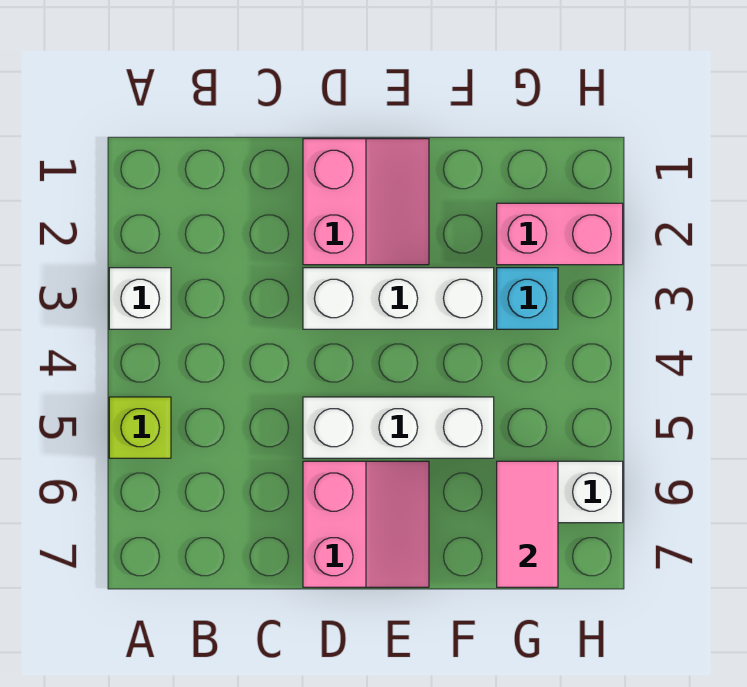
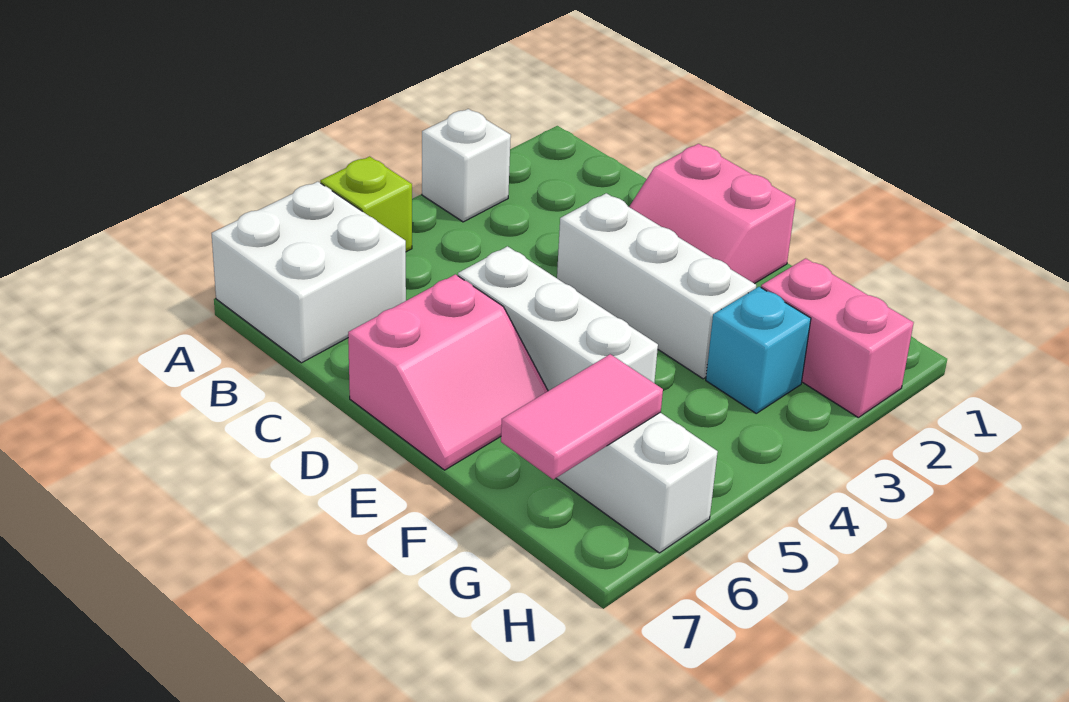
none -> white brick A6:B7 level 1
pink slope D1:E2 level 1 top D -> pink slope D1:E2 level 1 top 1

